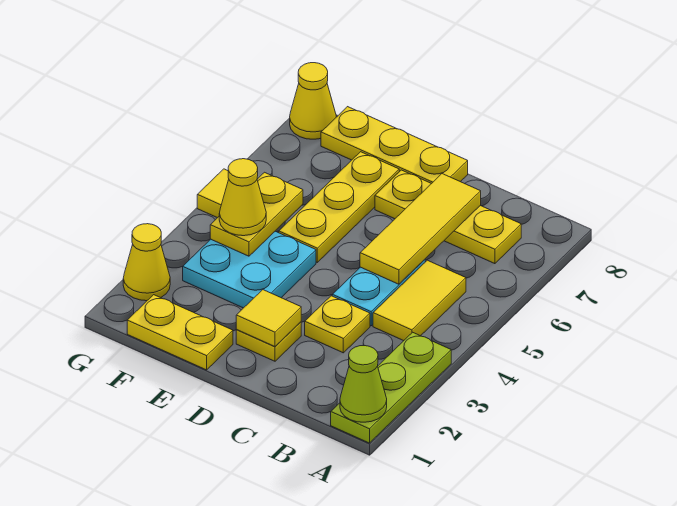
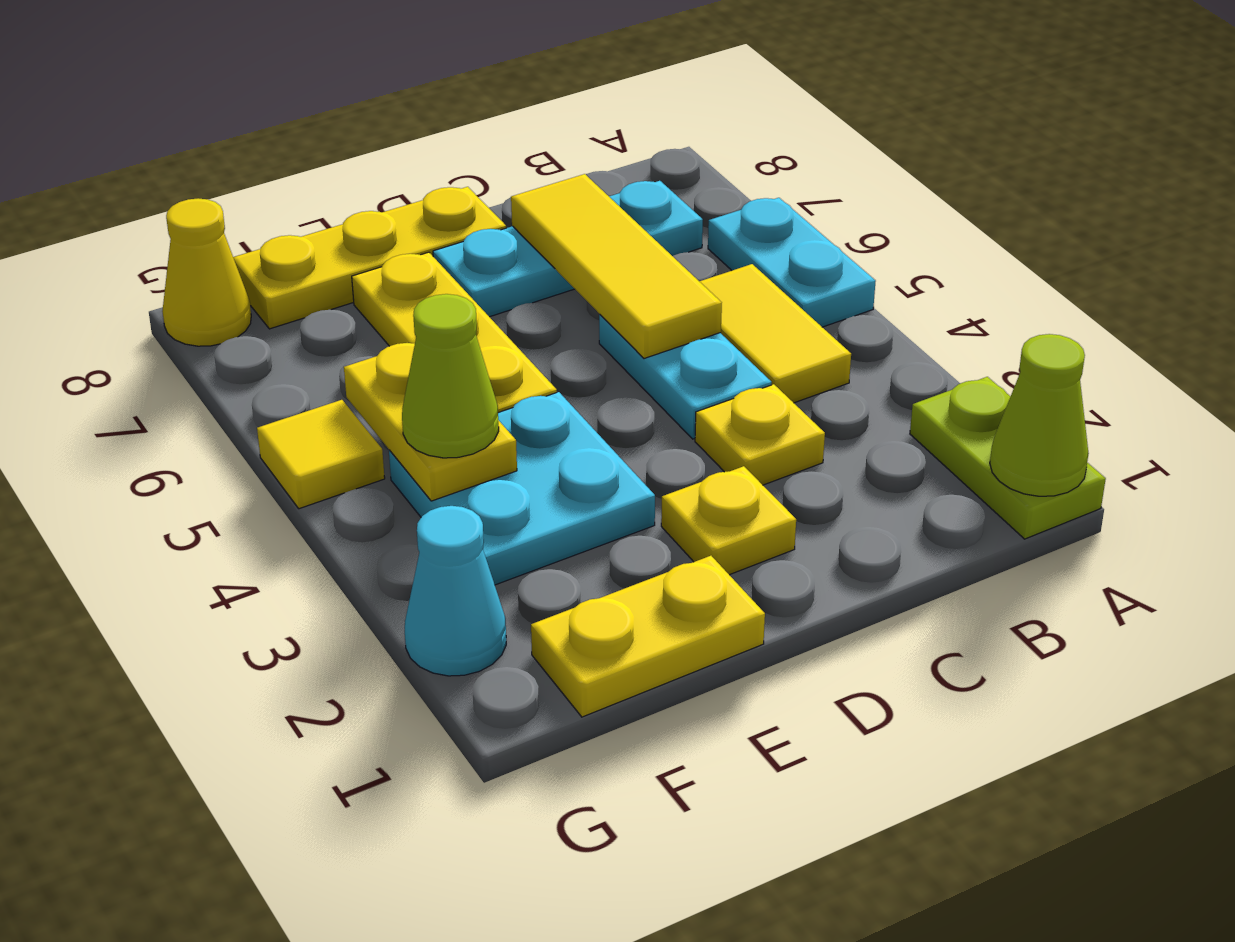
lime plate A1:A3 level 1 -> lime plate A1:A2 level 1
none -> cyan plate A5:A6 level 1
yellow plate B7:D7 level 1 -> cyan plate B7:D7 level 1
yellow tile D2 level 2 -> none
yellow cone F4 level 3 -> lime cone F4 level 3
yellow cone G2 level 1 -> cyan cone G2 level 1

